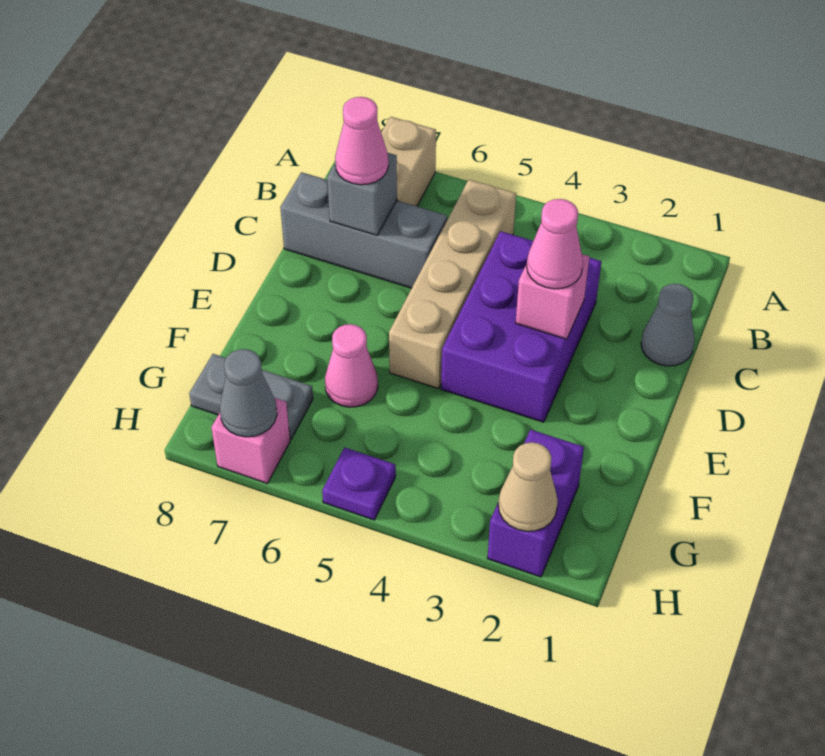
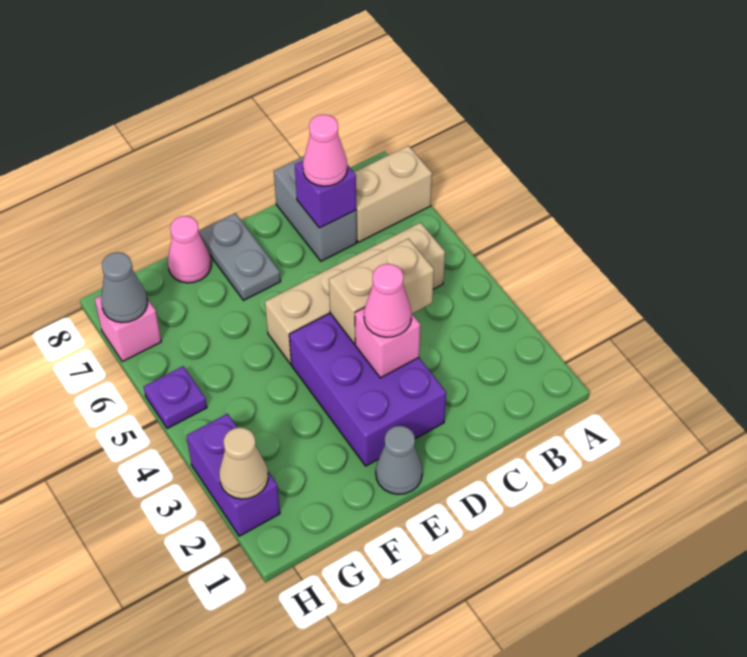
grey cone C1 level 1 -> grey cone E1 level 1
purple brick C3:E4 level 1 -> purple brick D2:E4 level 1
none -> tan brick C4:D4 level 2
grey brick C6:C8 level 1 -> grey brick C7:C8 level 1
grey brick C7 level 2 -> purple brick C7 level 2
pink cone F6 level 1 -> pink cone F8 level 1
purple brick G2:H2 level 1 -> purple brick H2:H3 level 1
grey plate G7:G8 level 1 -> grey plate E7:E8 level 1

